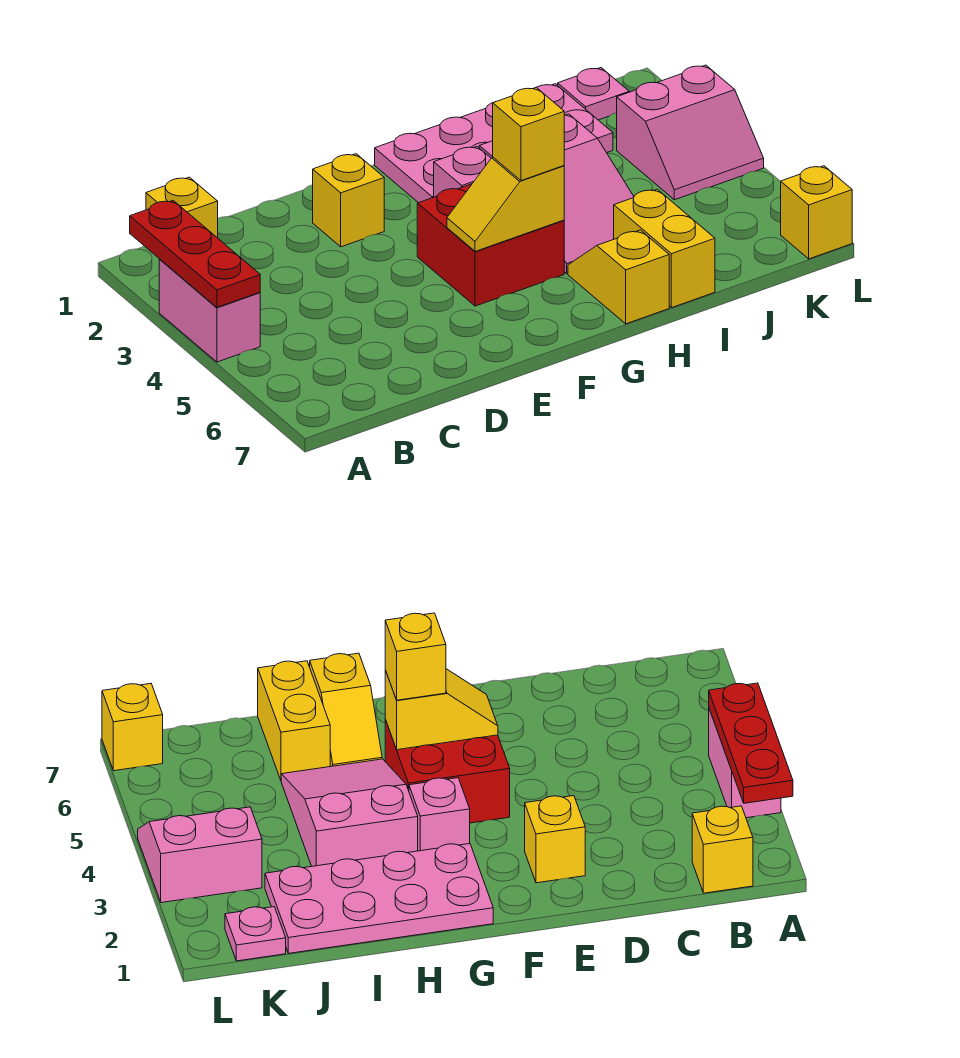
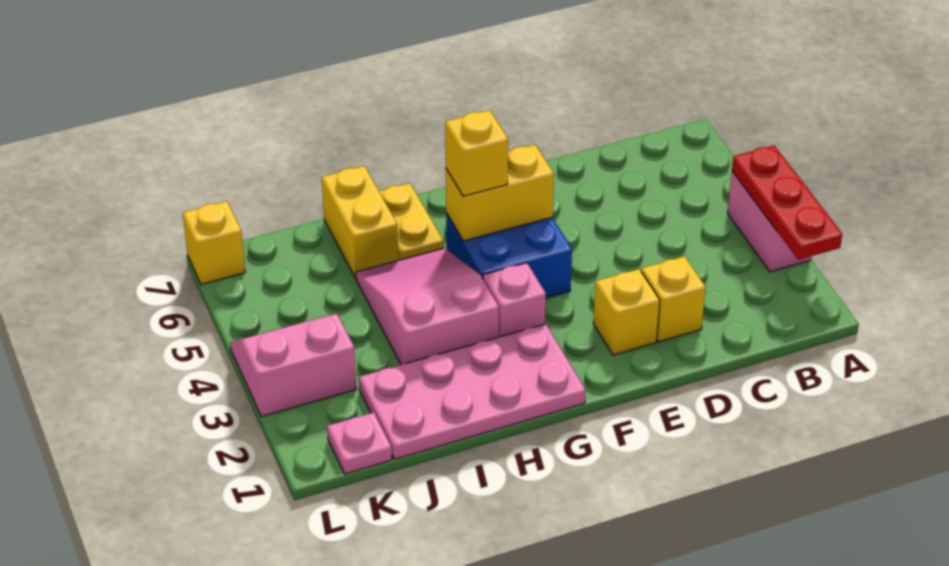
yellow brick B1 level 1 -> yellow brick D2 level 1
red brick F4:G5 level 1 -> blue brick F4:G5 level 1
yellow slope F5:G5 level 2 top G -> yellow brick F5:G5 level 2
yellow slope H6:H7 level 1 top 7 -> yellow plate H6:H7 level 1

